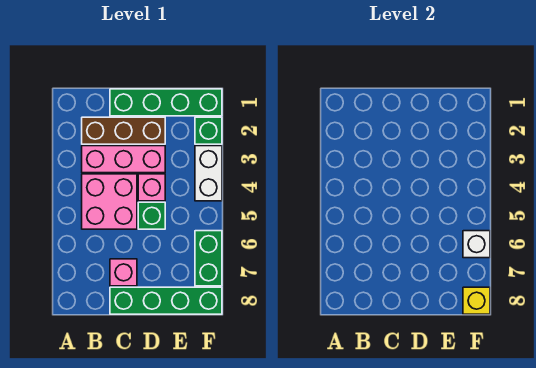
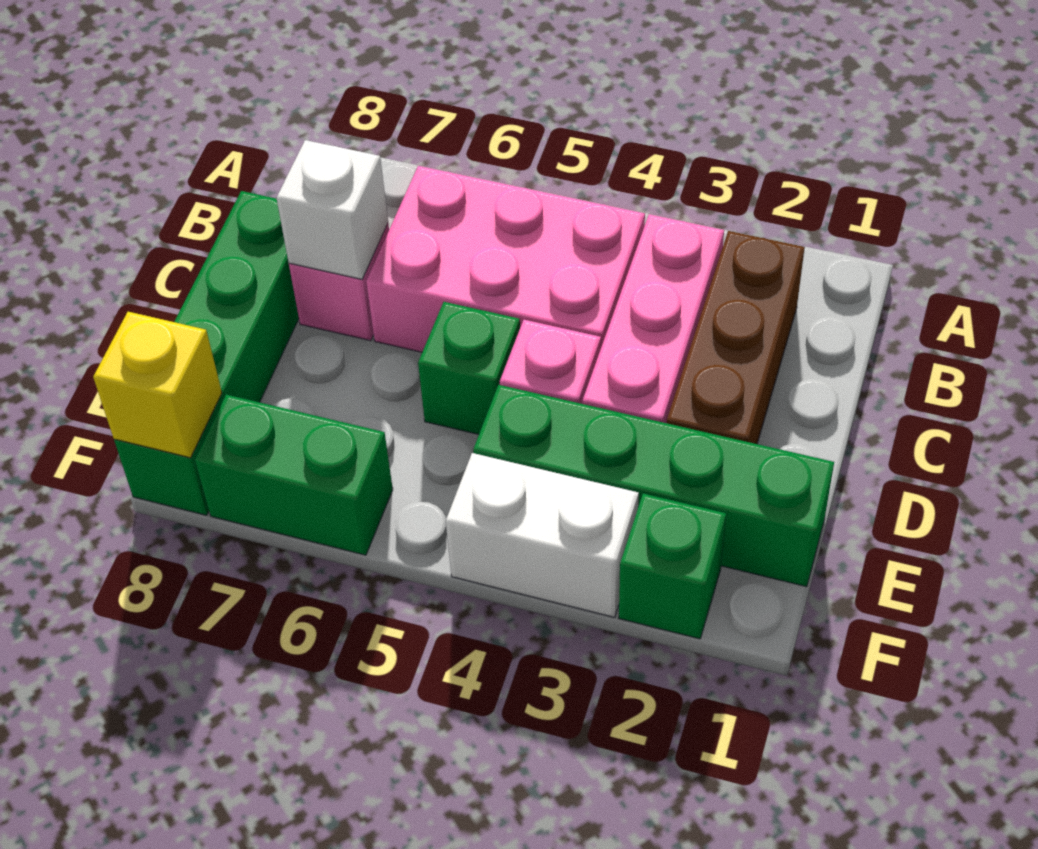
pink brick B4:C5 level 1 -> pink brick B4:C6 level 1
green brick C1:F1 level 1 -> green brick E1:E4 level 1
white brick F6 level 2 -> white brick C7 level 2

